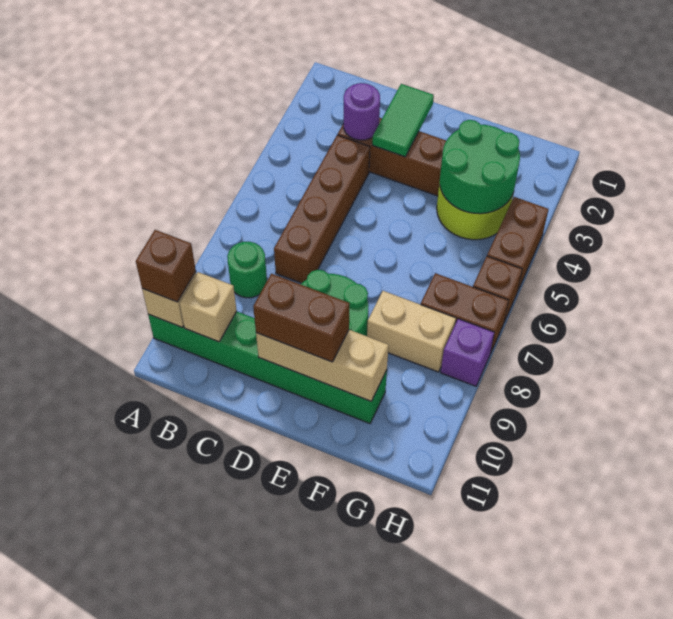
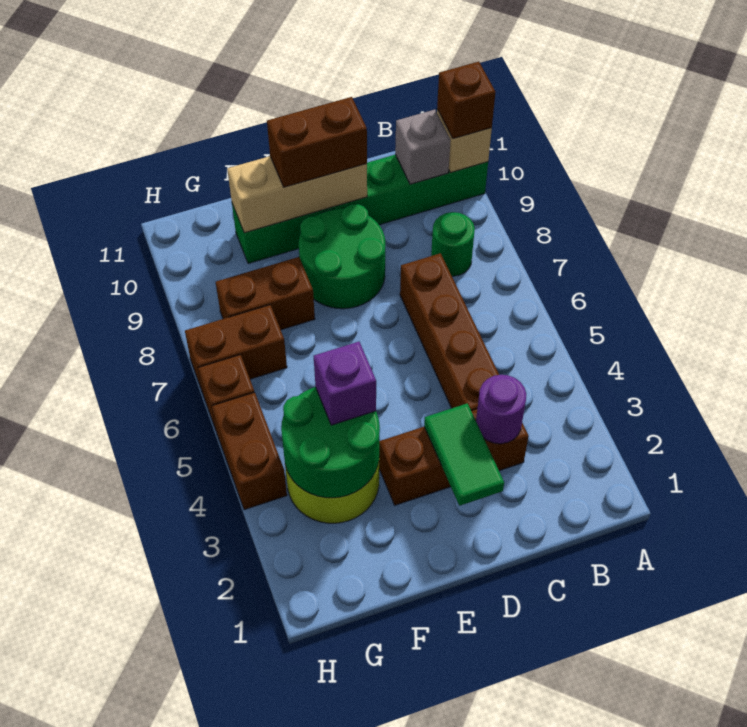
tan brick B10 level 2 -> grey brick B10 level 2
tan brick F8:G8 level 1 -> brown brick F8:G8 level 1
purple brick H8 level 1 -> purple brick F4 level 3

